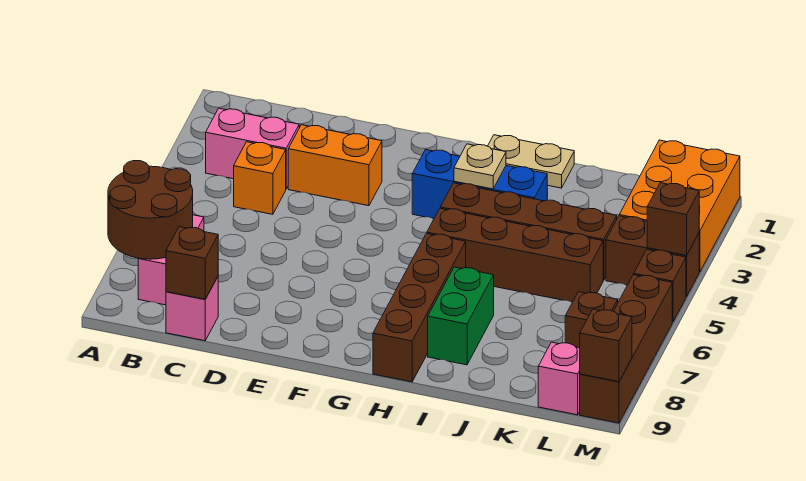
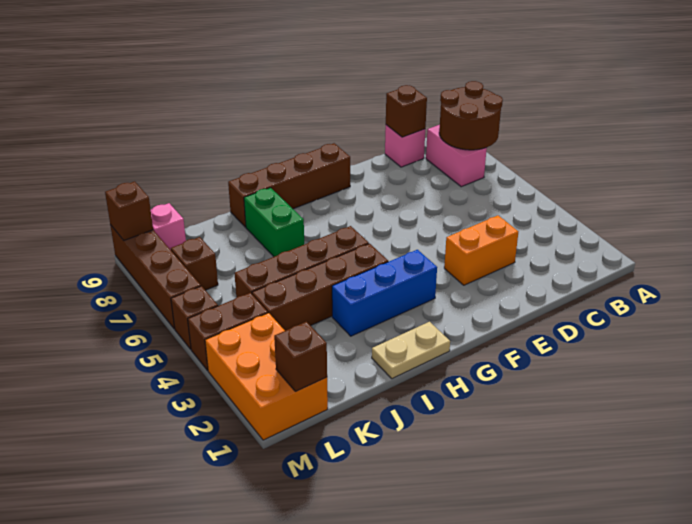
pink brick B3:C3 level 1 -> none
orange brick C4 level 1 -> none
tan plate H3 level 2 -> none
brown brick H6:H9 level 1 -> brown brick F9:I9 level 1
brown brick M4 level 2 -> brown brick L1 level 2

